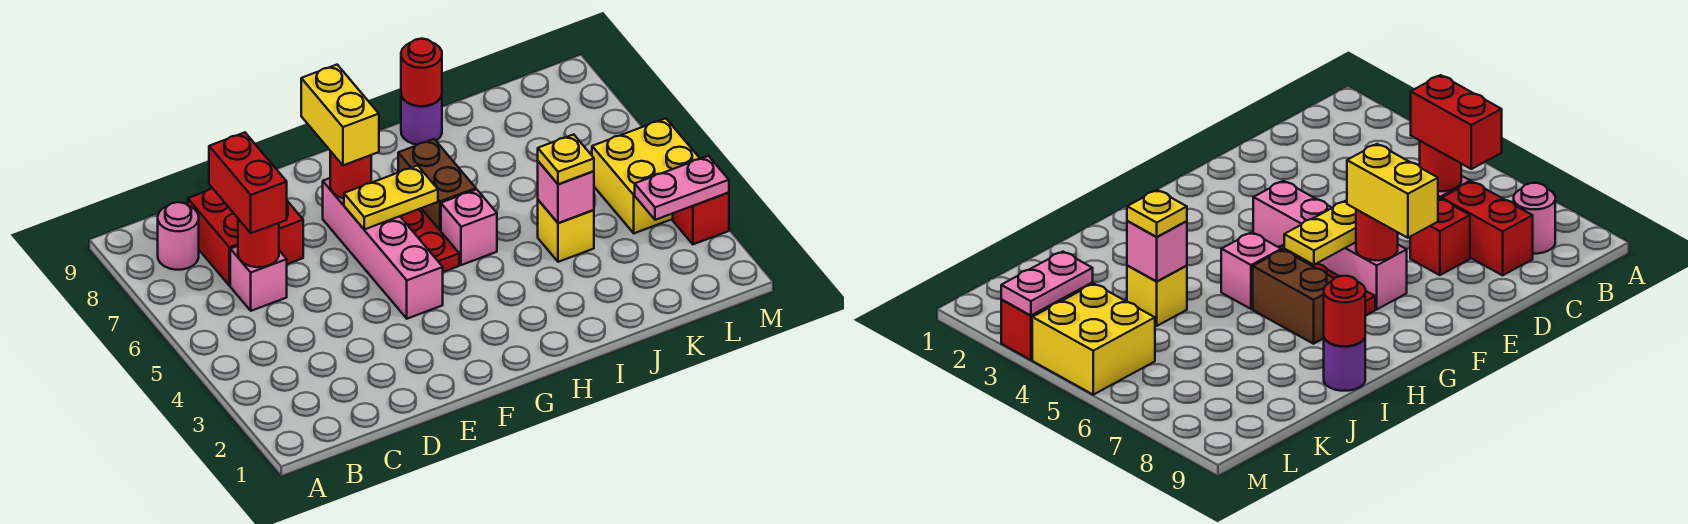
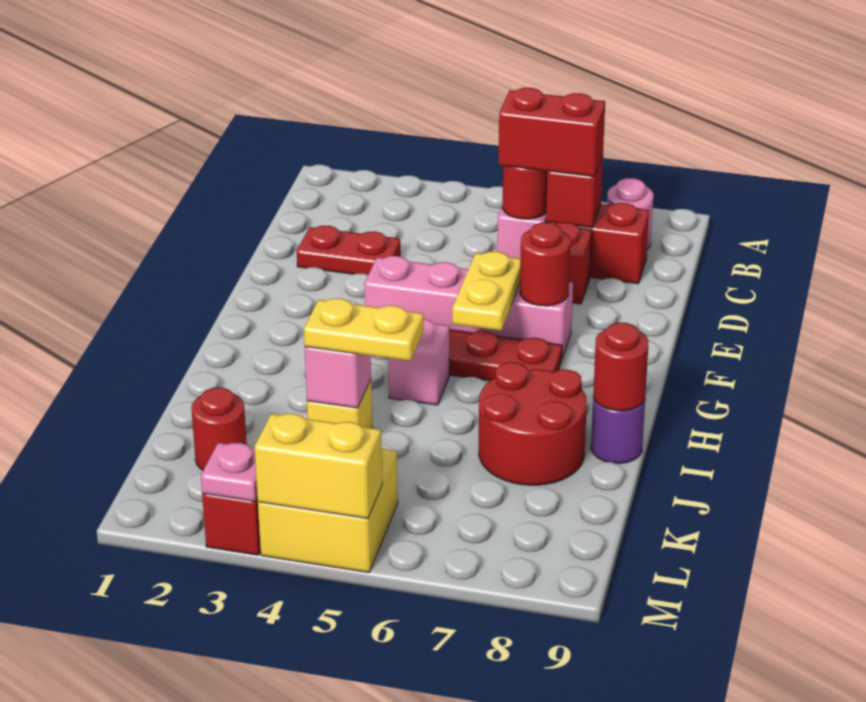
none -> red brick C7 level 2
none -> red plate D2:D3 level 1
yellow brick F7:F8 level 3 -> yellow brick M4:M5 level 2
brown brick H6:H7 level 1 -> none
none -> red round brick I7:J8 level 1
yellow plate J4 level 3 -> yellow plate J4:J5 level 3
none -> red round brick K2 level 1
pink plate L3:M3 level 2 -> pink plate M3 level 2

